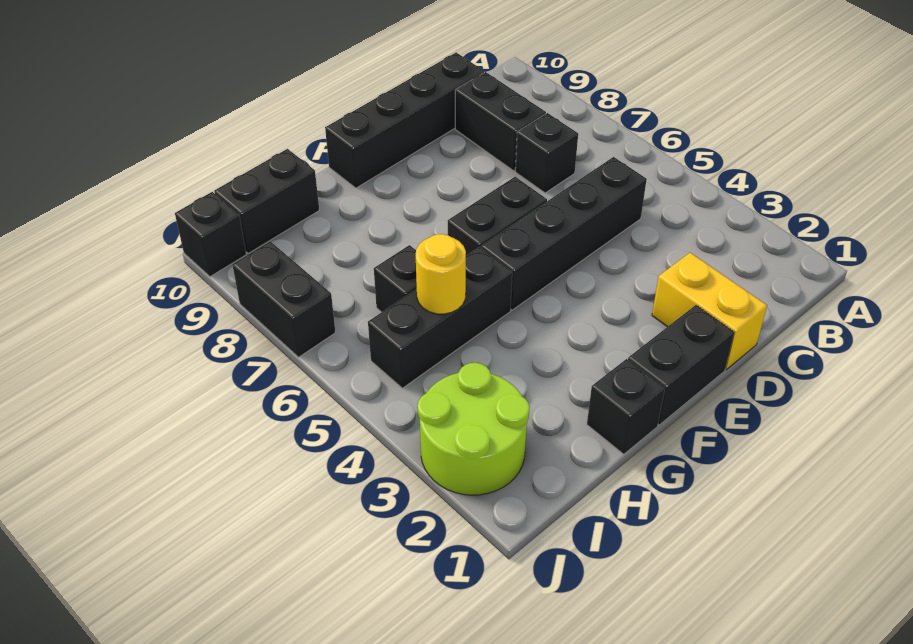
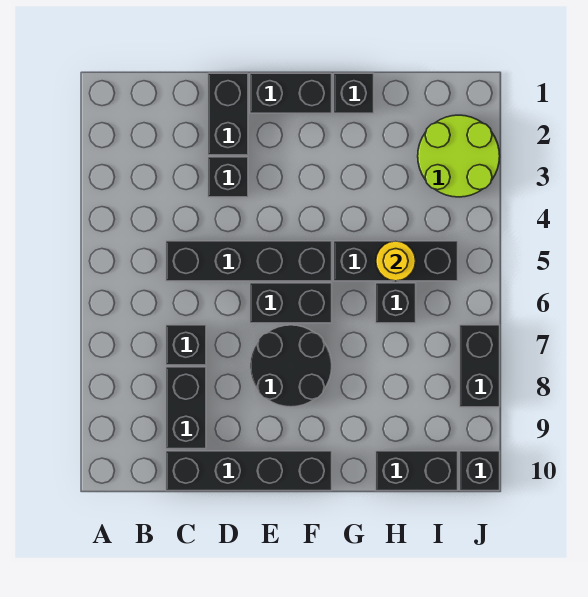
yellow brick D1:D2 level 1 -> black brick D1:D2 level 1
none -> black brick D3 level 1
none -> black round brick E7:F8 level 1

